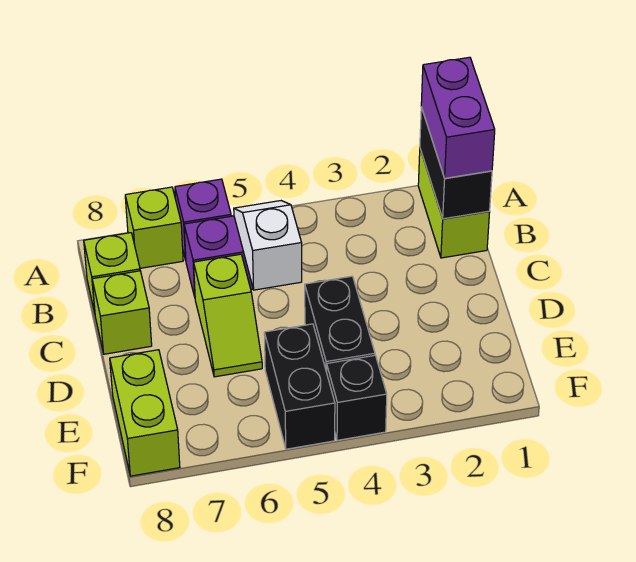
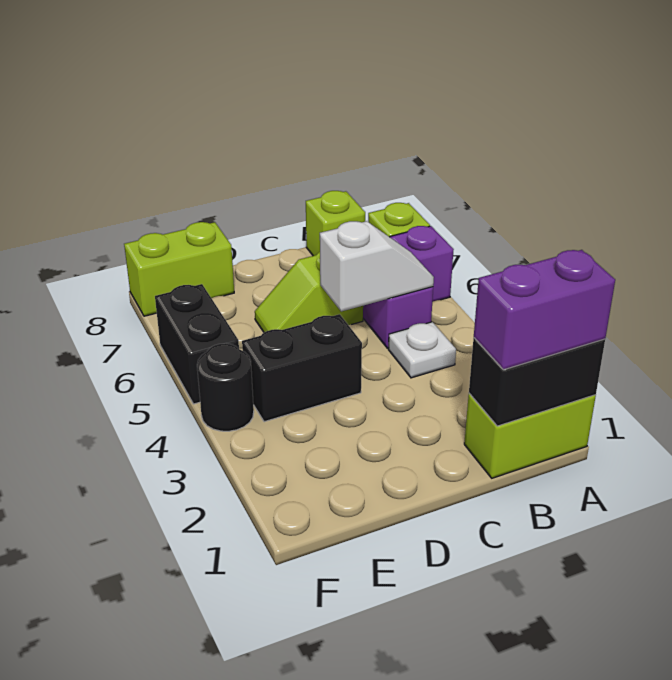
none -> white plate B4 level 1
lime brick C8 level 1 -> none
black brick E5:F5 level 1 -> black brick F5:F6 level 1
black brick F4 level 1 -> black round brick F4 level 1

